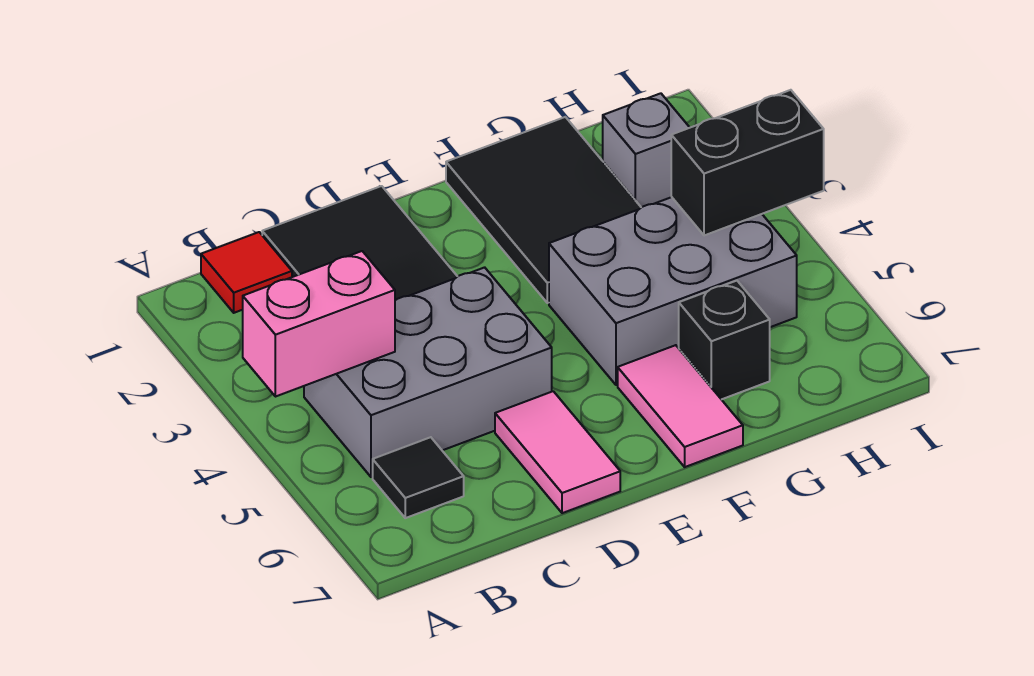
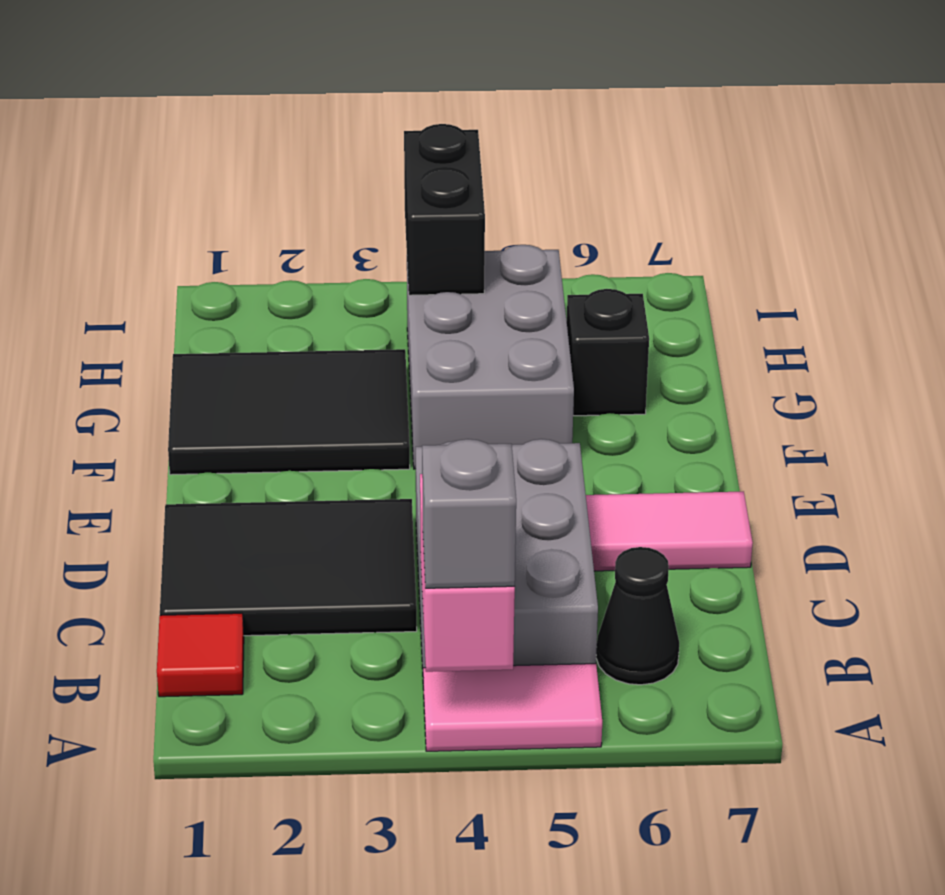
black tile B6 level 1 -> black cone B6 level 1
pink tile F6:F7 level 1 -> pink tile A4:A5 level 1
grey brick H2 level 1 -> grey brick A4 level 3

